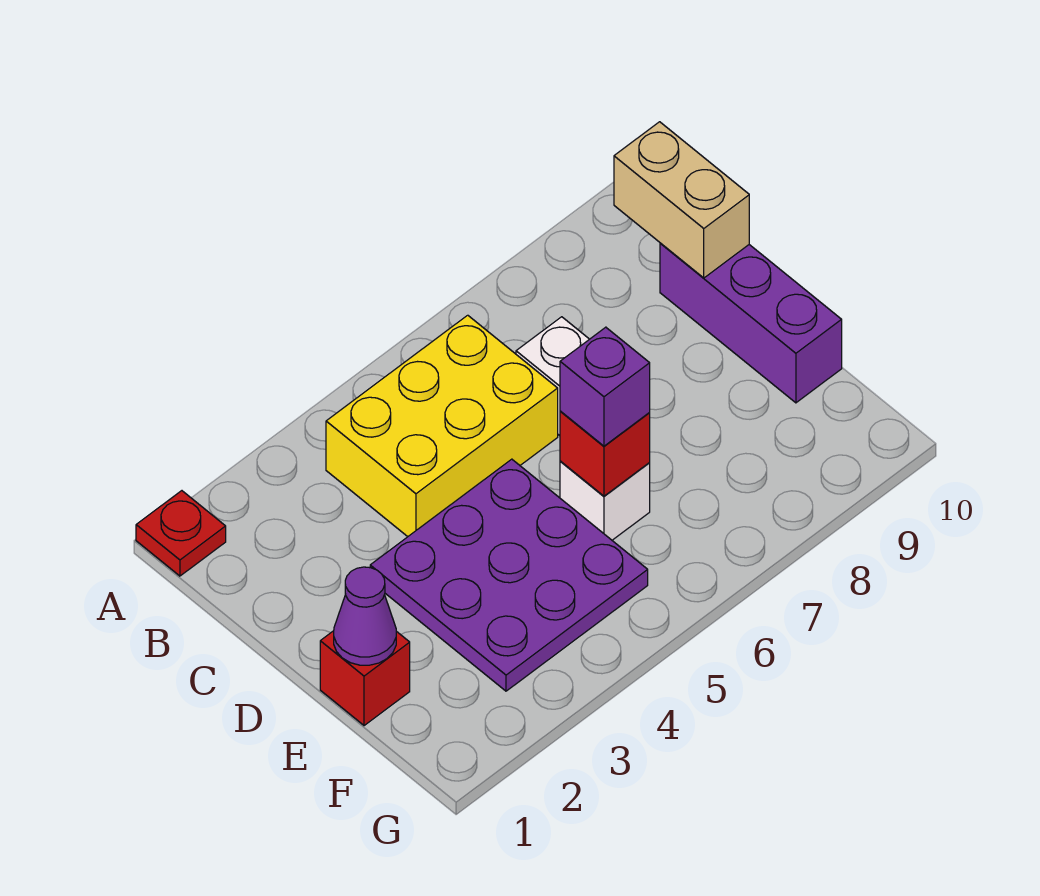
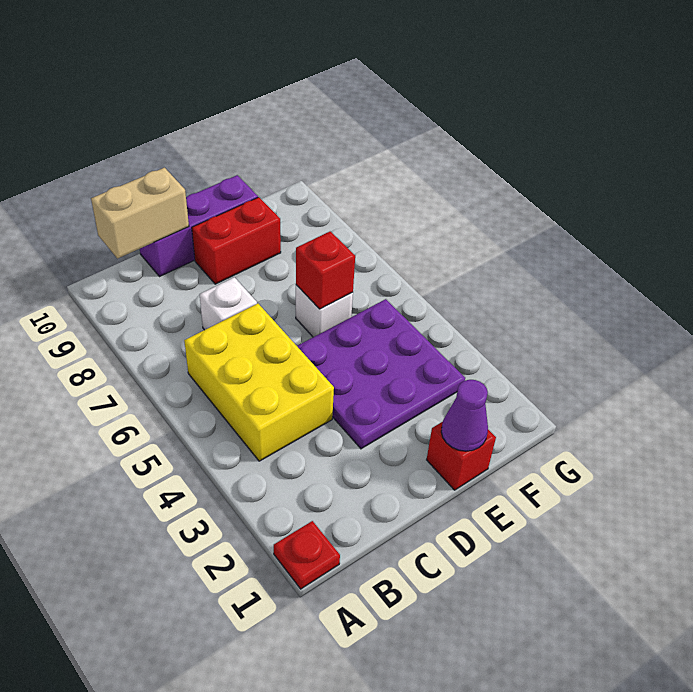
none -> red brick D9:E9 level 1
purple brick E6 level 3 -> none

